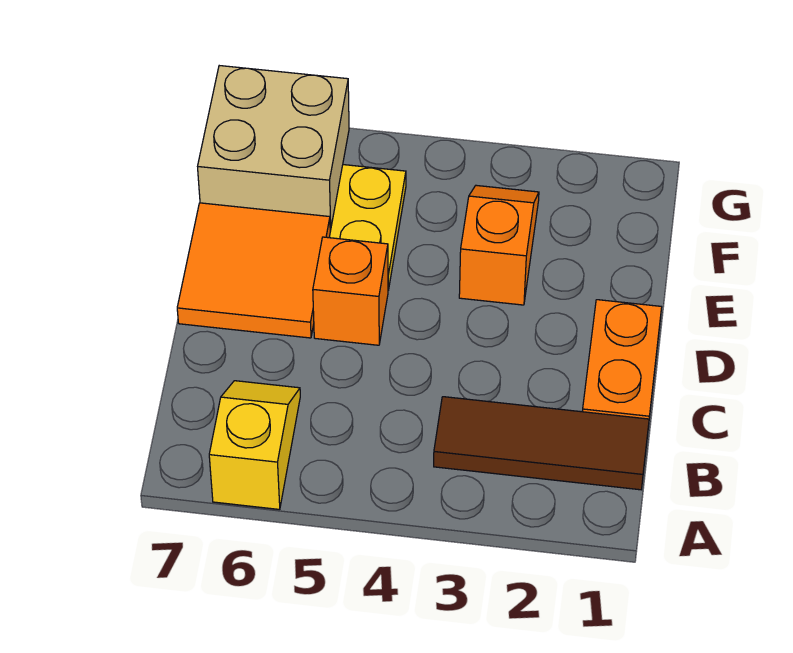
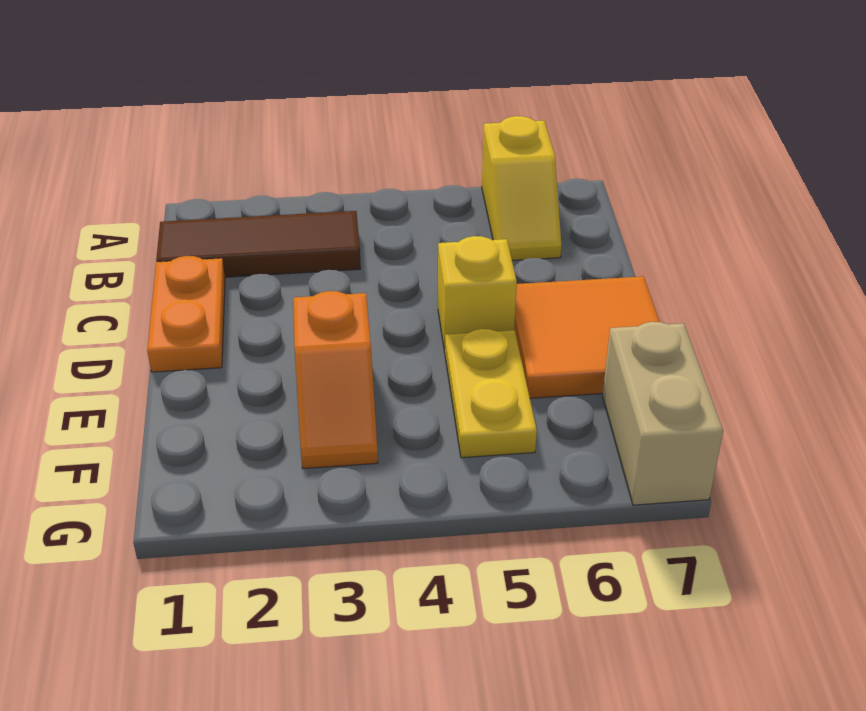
orange brick D5 level 1 -> yellow brick D5 level 1
tan brick F6:G7 level 1 -> tan brick F7:G7 level 1

